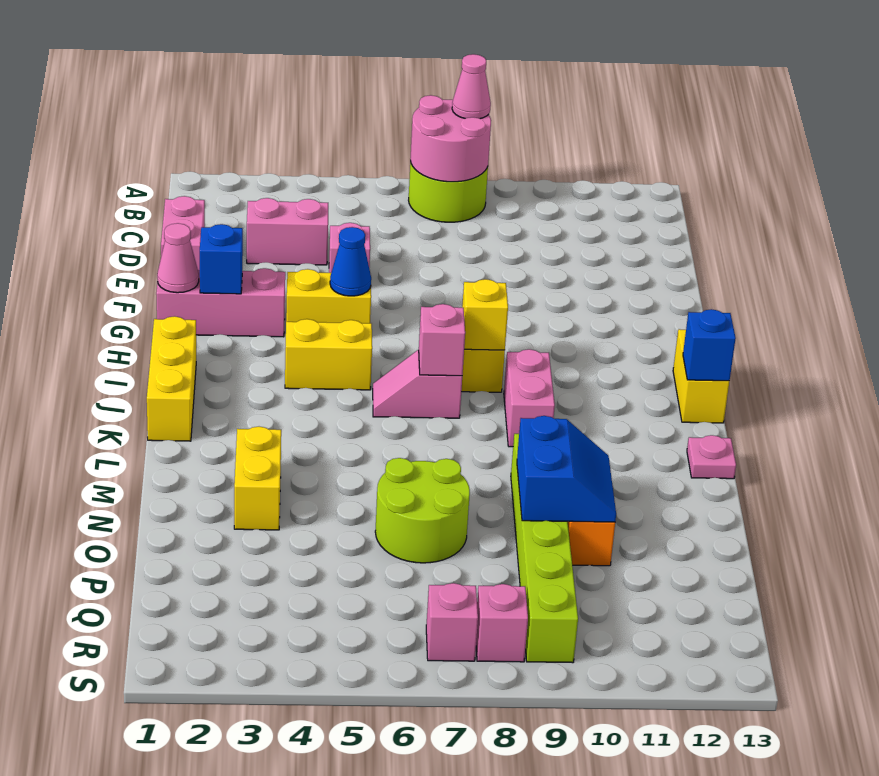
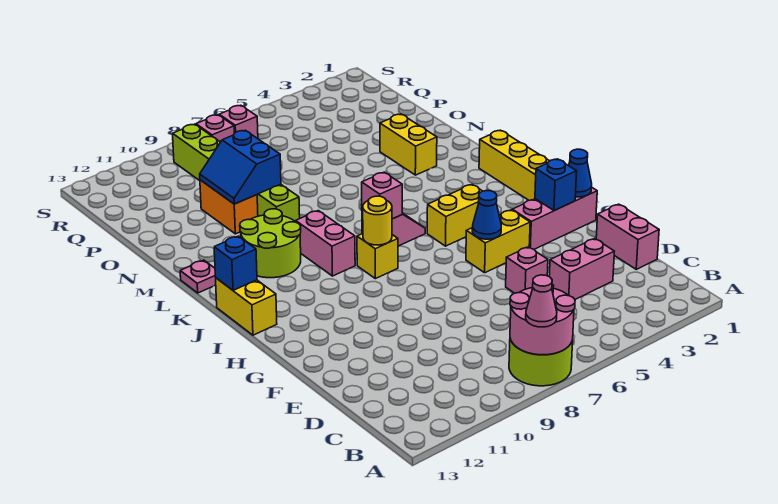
pink cone G1 level 2 -> blue cone G1 level 2
yellow brick I8 level 2 -> yellow round brick I8 level 2
lime round brick N6:O7 level 1 -> lime round brick K10:L11 level 1

